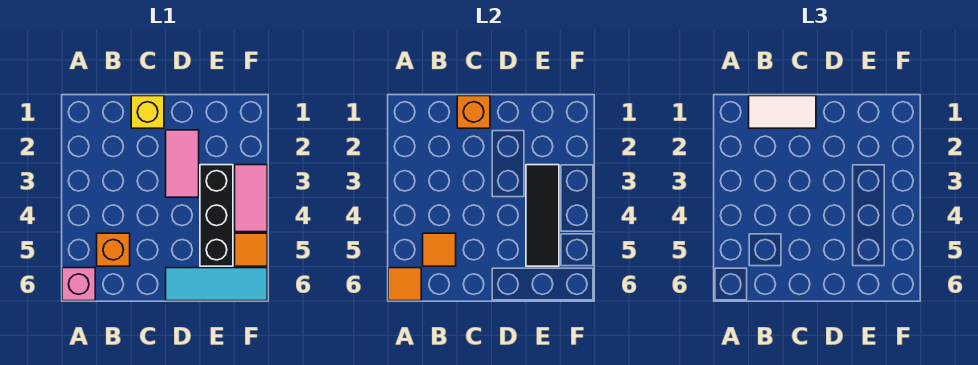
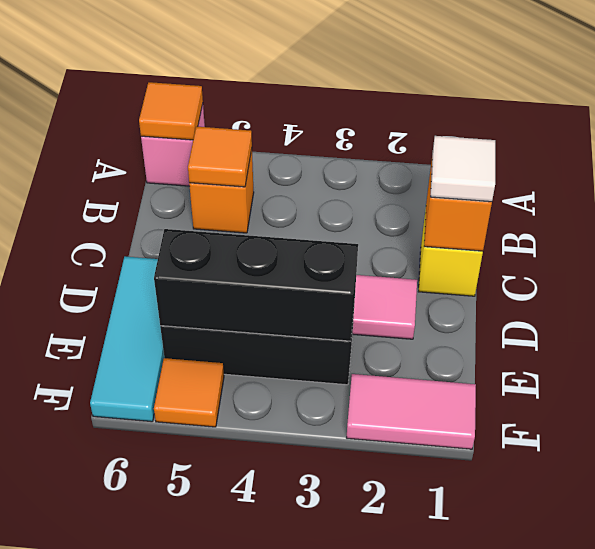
white tile B1:C1 level 3 -> white tile C1 level 3
black tile E3:E5 level 2 -> black brick E3:E5 level 2
pink tile F3:F4 level 1 -> pink tile F1:F2 level 1

